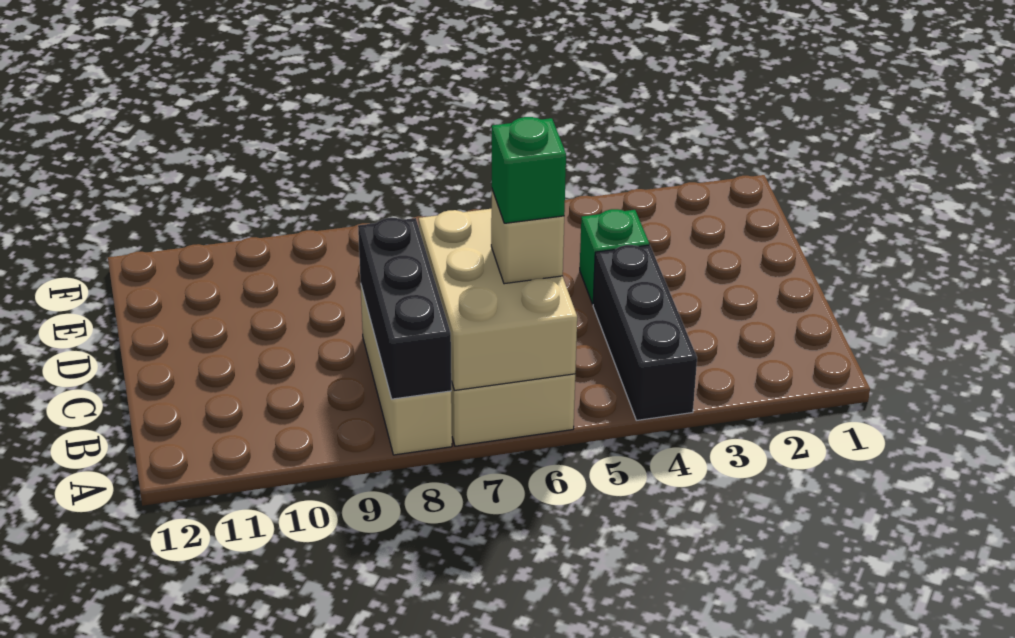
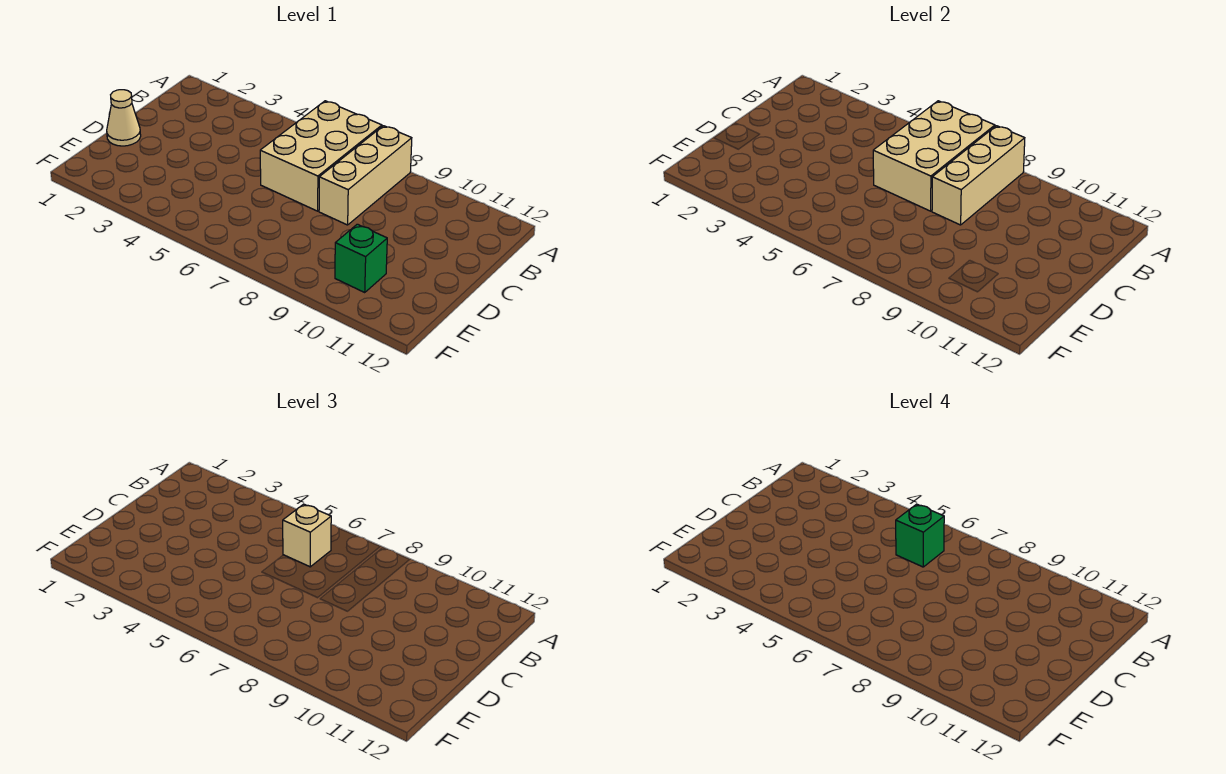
black brick A4:C4 level 1 -> none
black brick A8:C8 level 2 -> tan brick A8:C8 level 2
none -> tan cone D1 level 1
green brick D4 level 1 -> green brick E10 level 1

